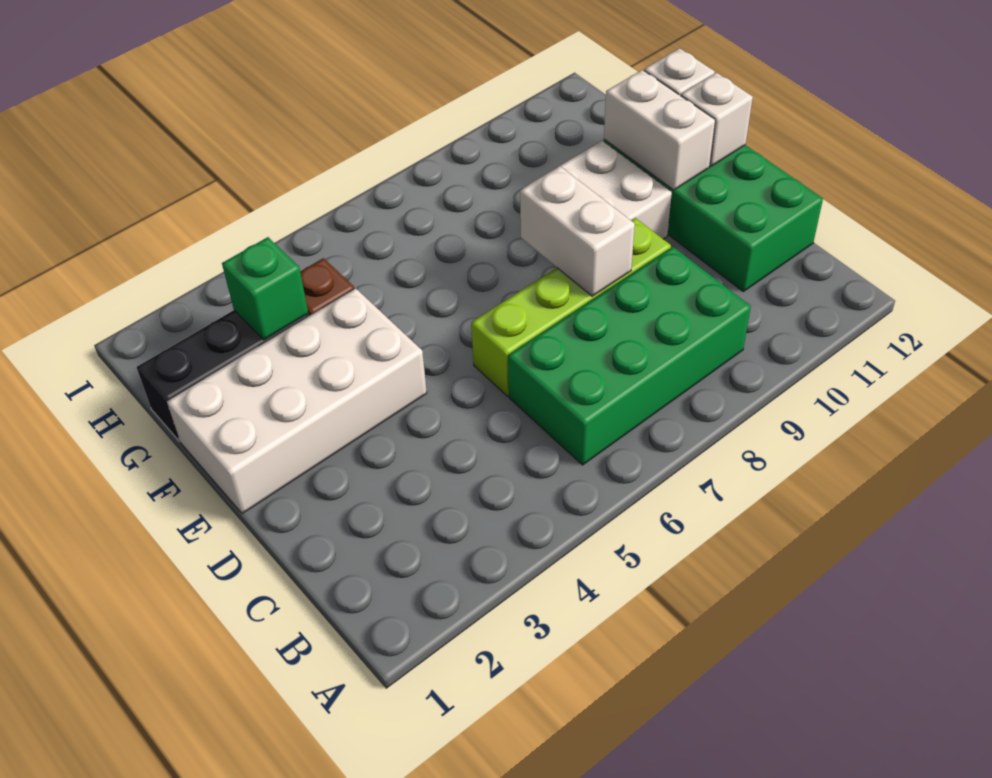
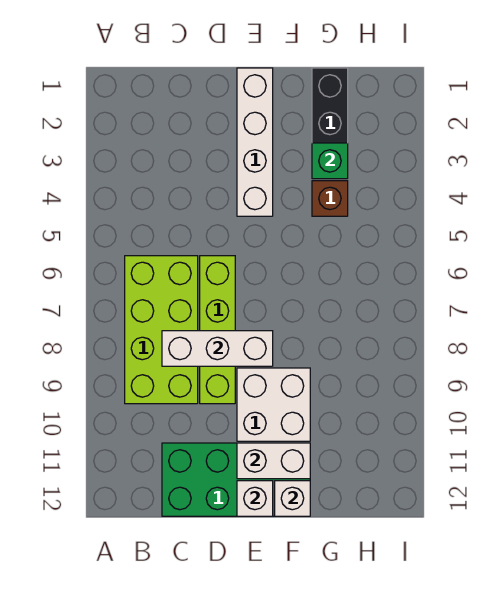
green brick B6:C9 level 1 -> lime brick B6:C9 level 1
white brick D8:E8 level 2 -> white brick C8:E8 level 2
white brick E1:F4 level 1 -> white brick E1:E4 level 1

